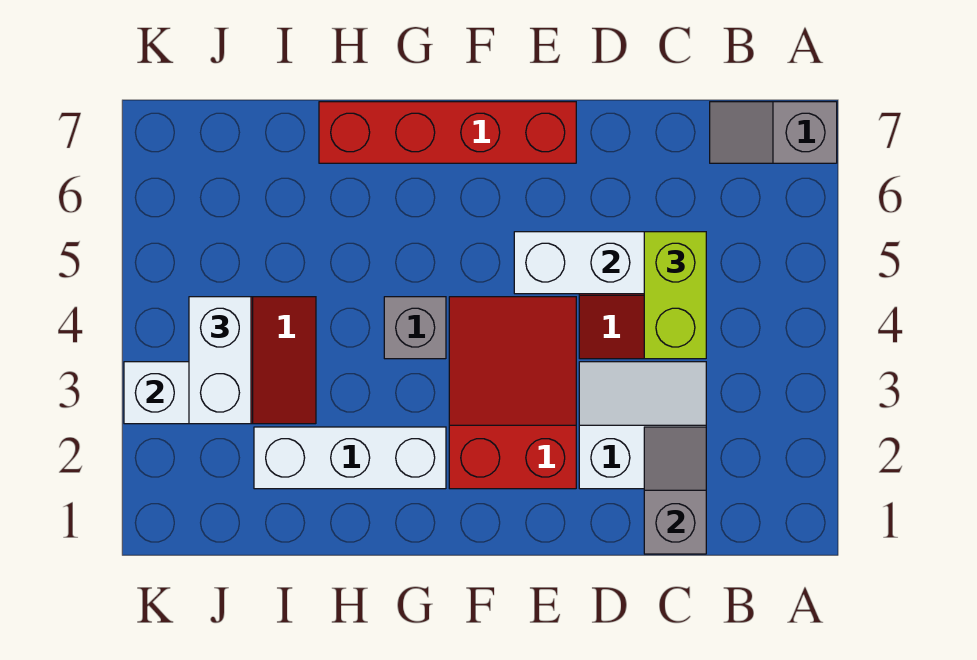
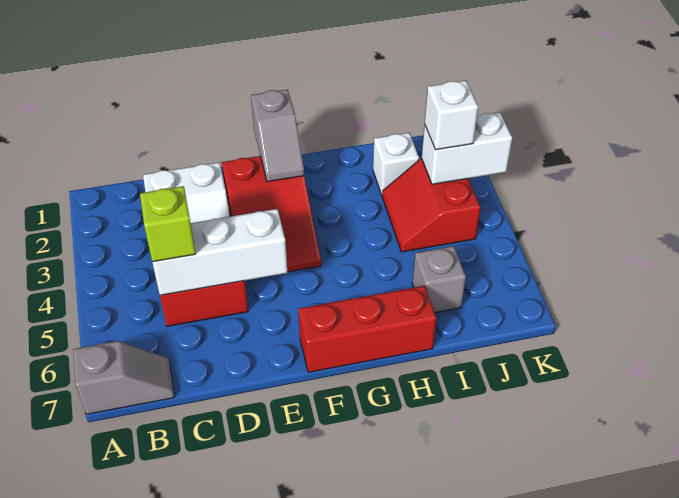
grey slope C1:C2 level 2 top 1 -> grey slope F1:F2 level 2 top 1
lime brick C4:C5 level 3 -> lime brick C5 level 3
red brick E7:H7 level 1 -> red brick F7:H7 level 1
white brick G2:I2 level 1 -> white brick I2 level 1
grey brick G4 level 1 -> grey brick I6 level 1
white brick J3:J4 level 3 -> white brick J3 level 3

